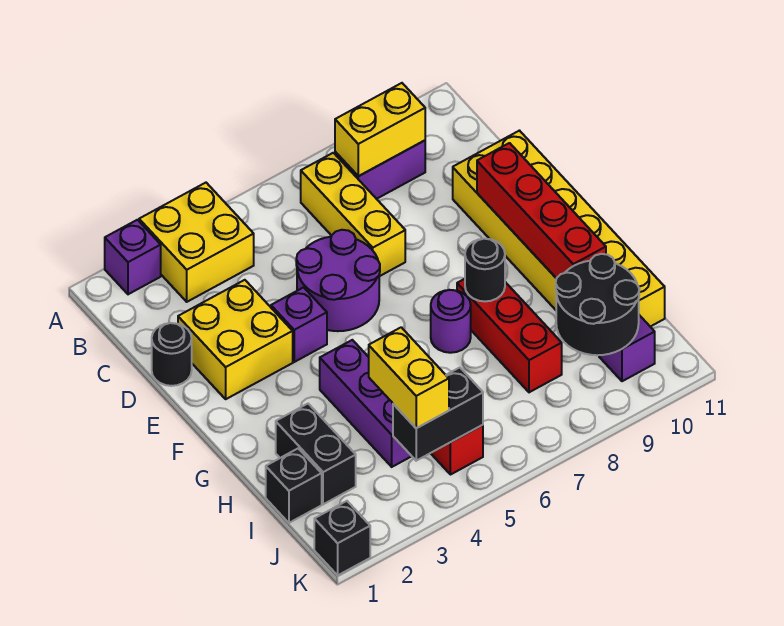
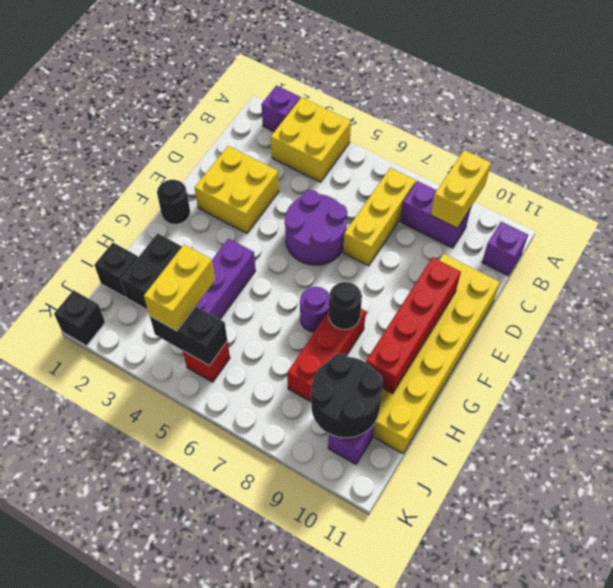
yellow brick B8:B9 level 2 -> yellow brick A9:B9 level 2
black round brick D1 level 1 -> black round brick F1 level 1
purple brick E4 level 1 -> purple brick B11 level 1

